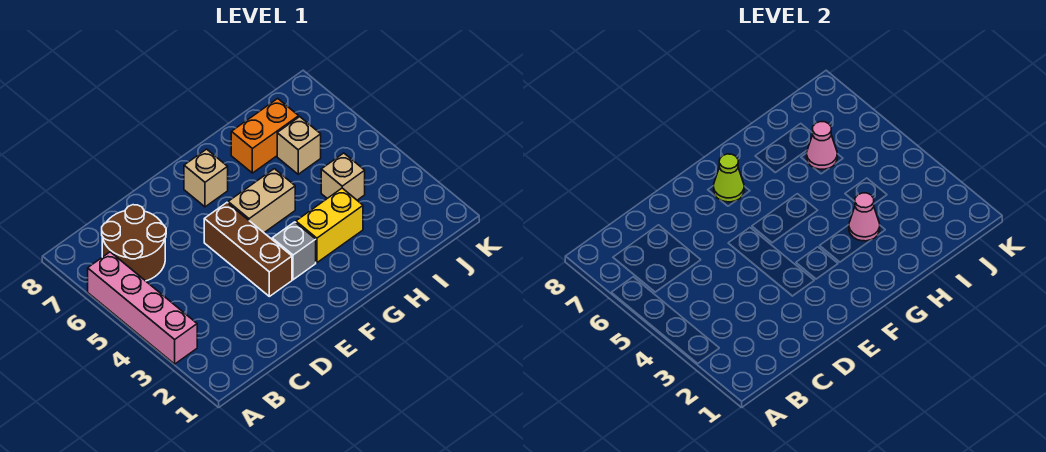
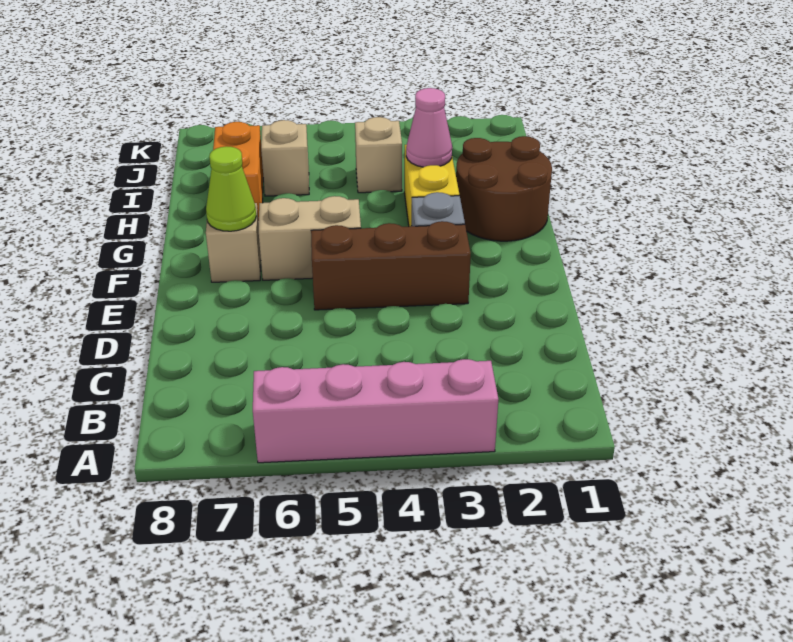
brown round brick B6:C7 level 1 -> brown round brick G1:H2 level 1
tan brick F5:G5 level 1 -> tan brick F5:F6 level 1
pink cone I6 level 2 -> none

